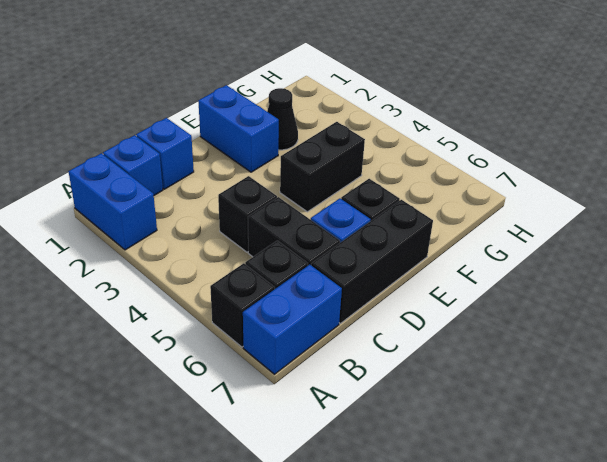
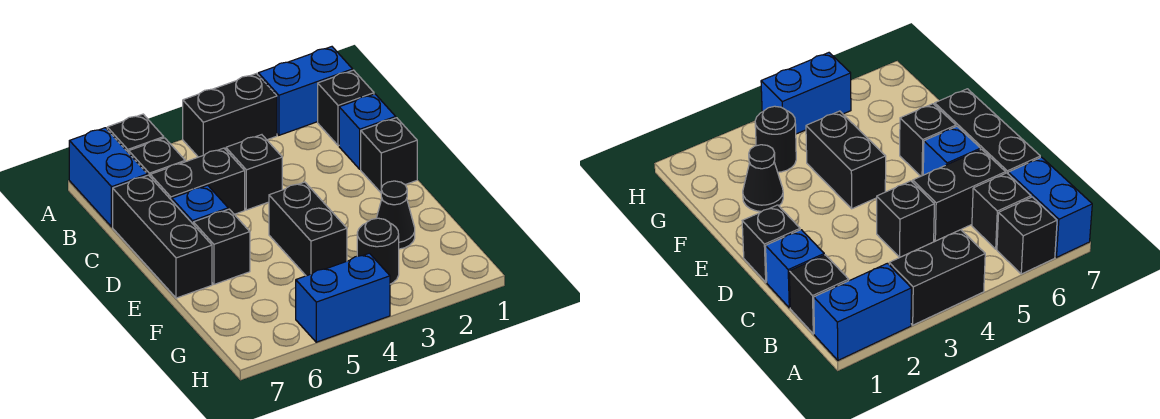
none -> black brick A3:A4 level 1
blue brick B1 level 1 -> black brick B1 level 1
none -> black brick D1 level 1
blue brick E1:E2 level 1 -> blue brick H4:H5 level 1
none -> black round brick G3 level 1

